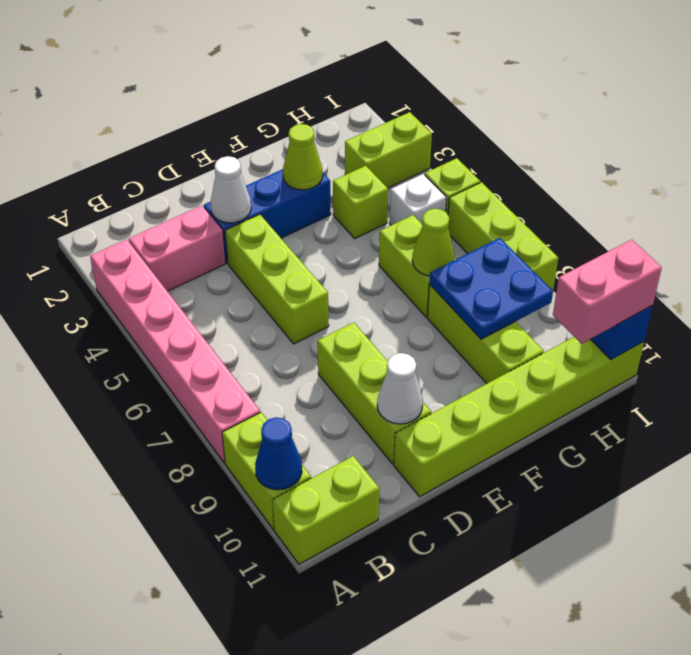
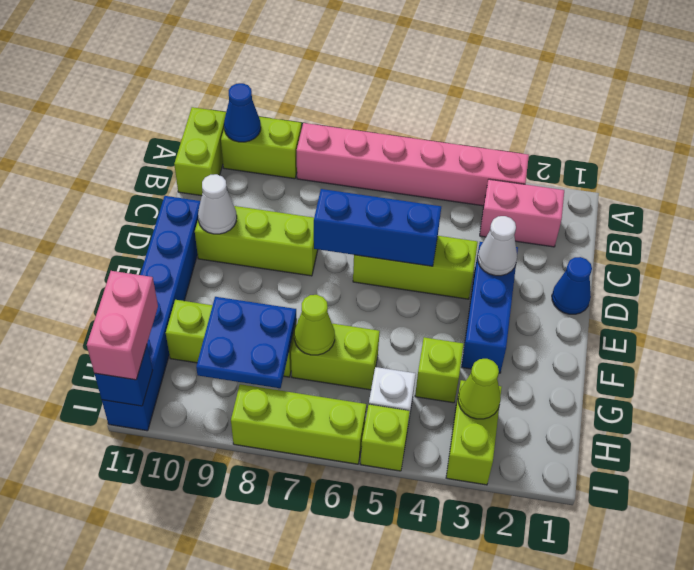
pink brick B3:C3 level 1 -> pink brick B2:B3 level 1
none -> blue cone D1 level 1
none -> blue brick D5:D7 level 2
lime brick D11:I11 level 1 -> blue brick D11:I11 level 1
lime cone F3 level 2 -> lime cone H3 level 2

